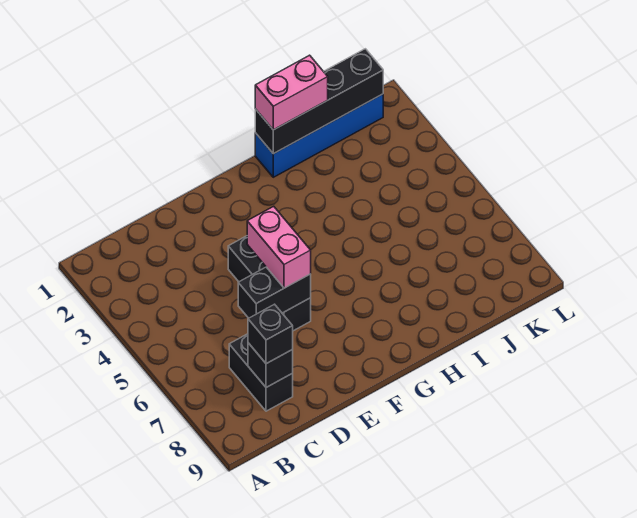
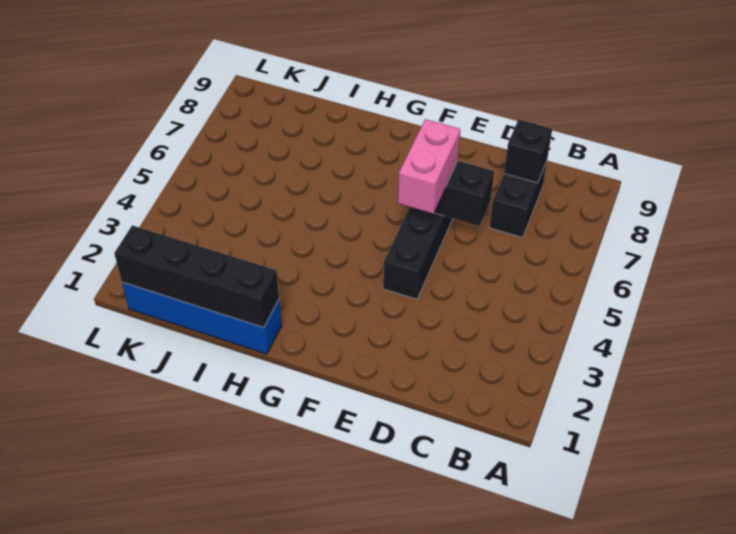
black brick C8 level 3 -> none
pink brick H1:I1 level 3 -> none

